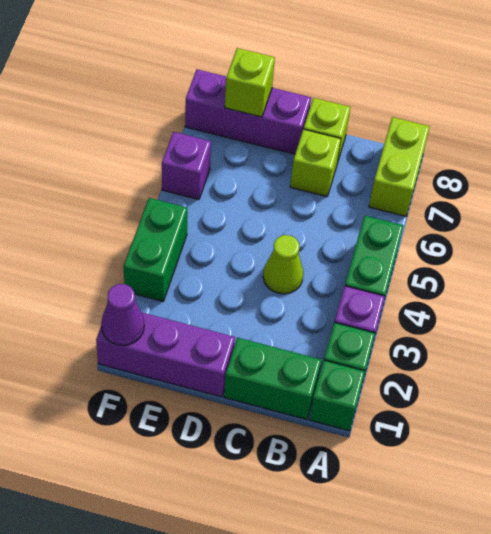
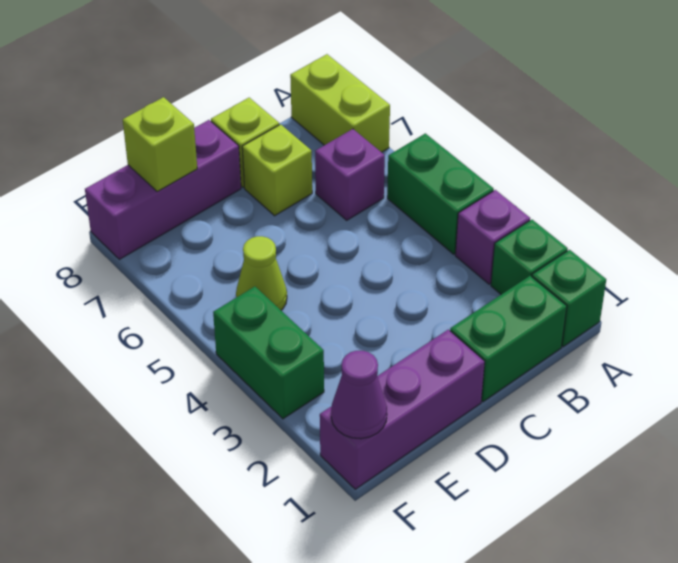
lime cone C4 level 1 -> lime cone E5 level 1
purple brick F6 level 1 -> purple brick B6 level 1

